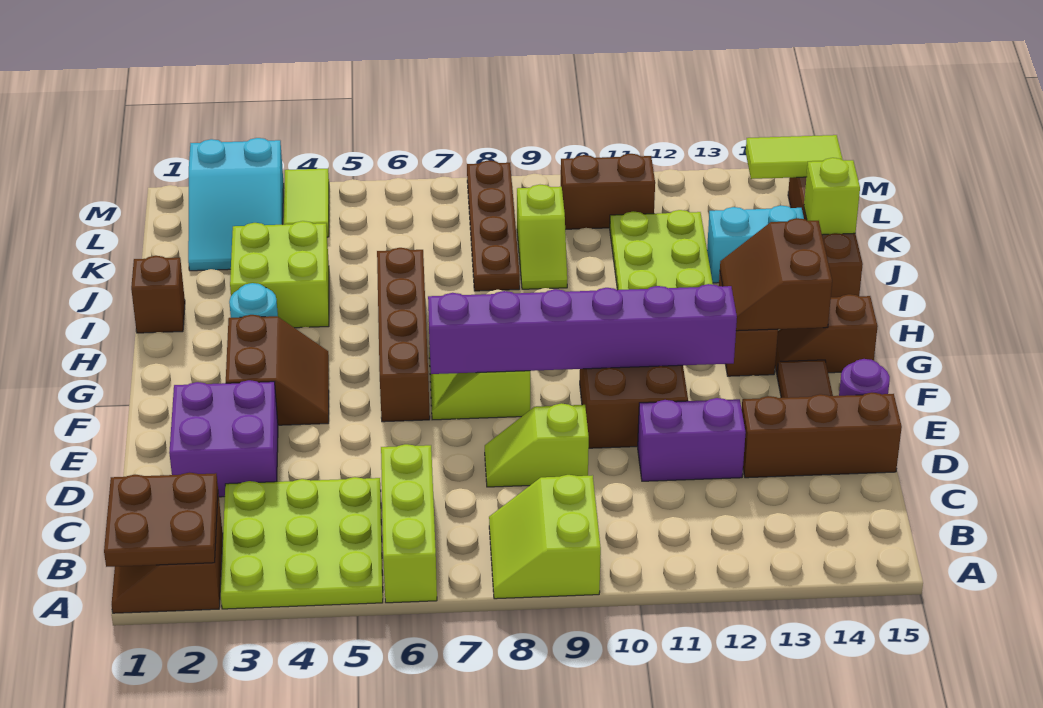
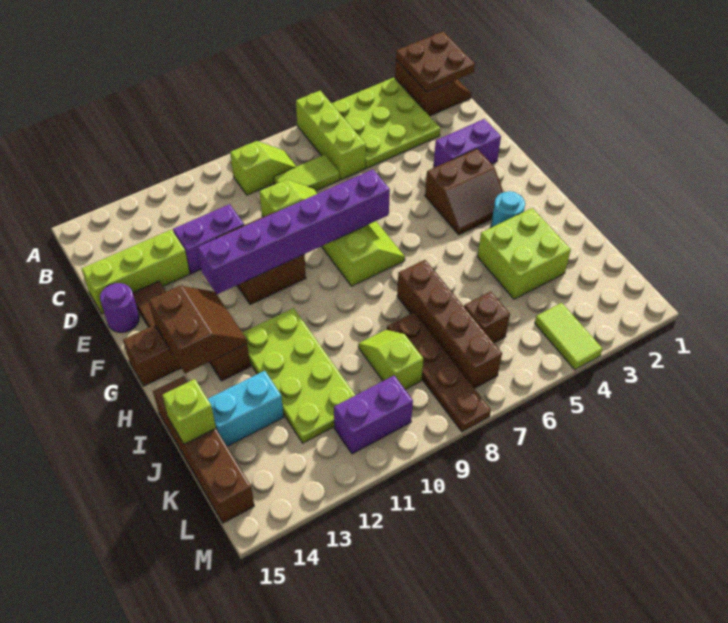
lime slope A8:B9 level 1 top 9 -> lime slope B8:B9 level 1 top 9
purple brick D2:E3 level 1 -> purple brick E2:E3 level 1
brown brick D13:D15 level 1 -> lime brick D13:D15 level 1
brown slope F3:G4 level 1 top 3 -> brown slope F3:G4 level 1 top F
brown brick F6:I6 level 1 -> brown brick I7:L7 level 1
brown brick I1 level 1 -> brown brick K6 level 1
cyan slope K2:M3 level 1 top M -> none
brown brick L10:L11 level 1 -> purple brick L10:L11 level 1
lime tile L14:L15 level 2 -> lime tile C7:C8 level 1

